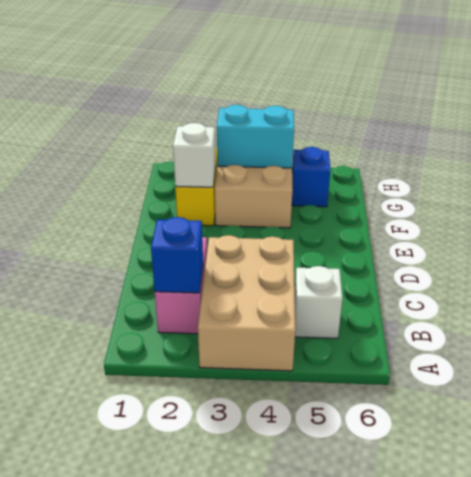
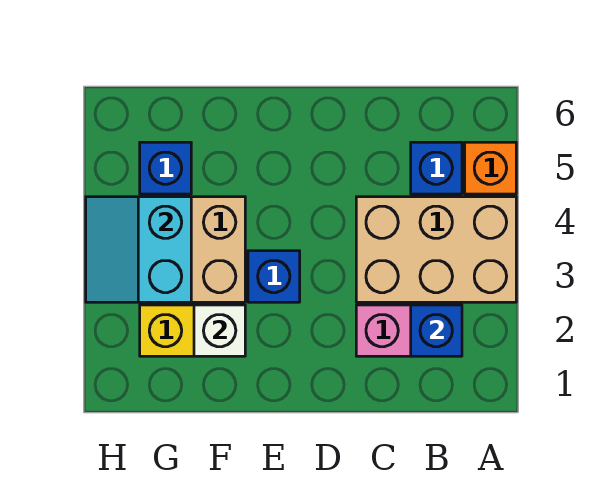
none -> orange brick A5 level 1
white brick B5 level 1 -> blue brick B5 level 1
none -> blue brick E3 level 1

